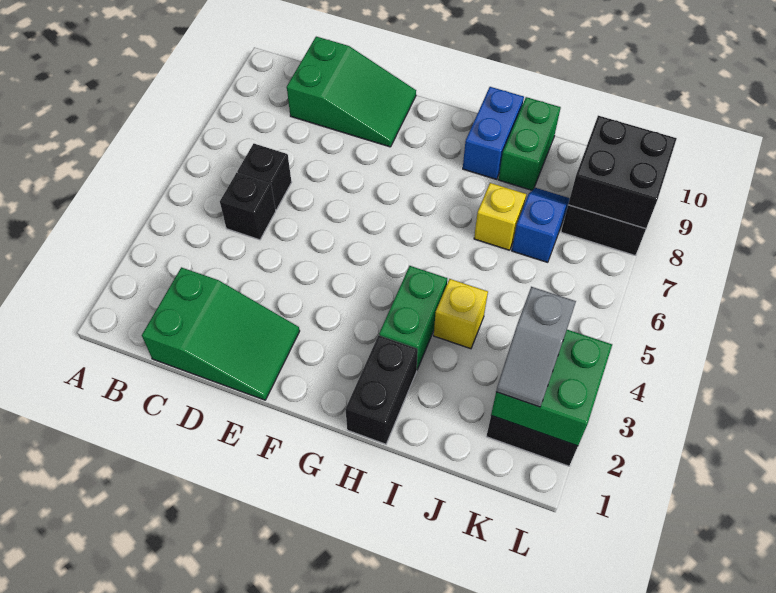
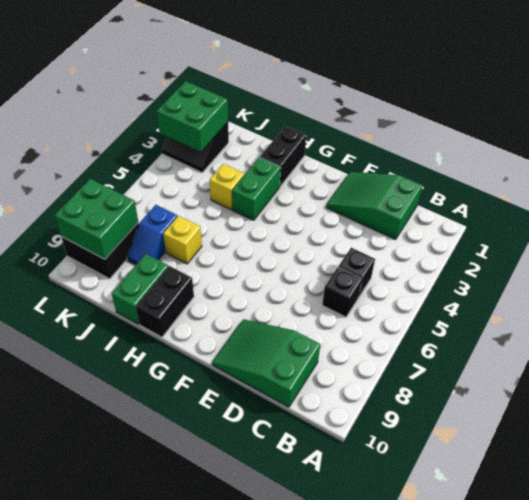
blue brick H9:H10 level 1 -> black brick H9:H10 level 1
grey slope K2:K3 level 3 top 3 -> none
black brick K8:L9 level 2 -> green brick K8:L9 level 2

